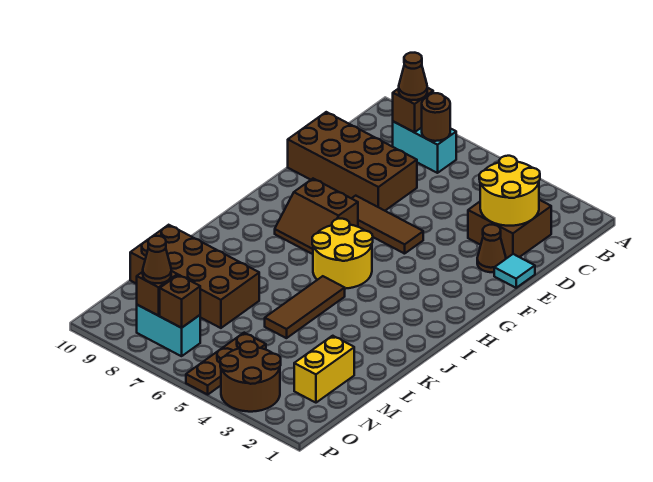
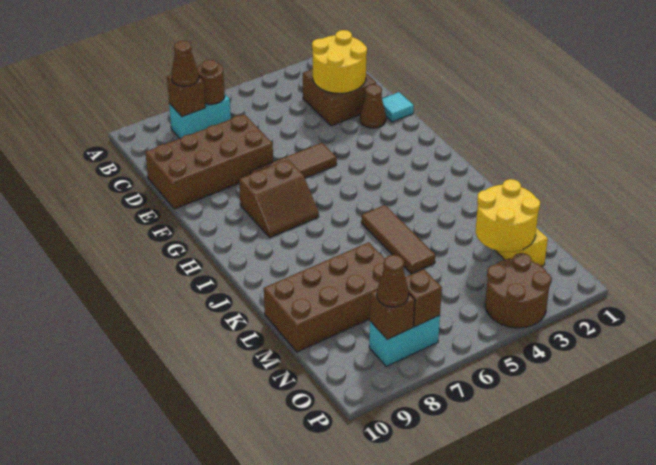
yellow round brick H5:I6 level 1 -> yellow round brick M2:N3 level 2
brown plate N5:P5 level 1 -> none

